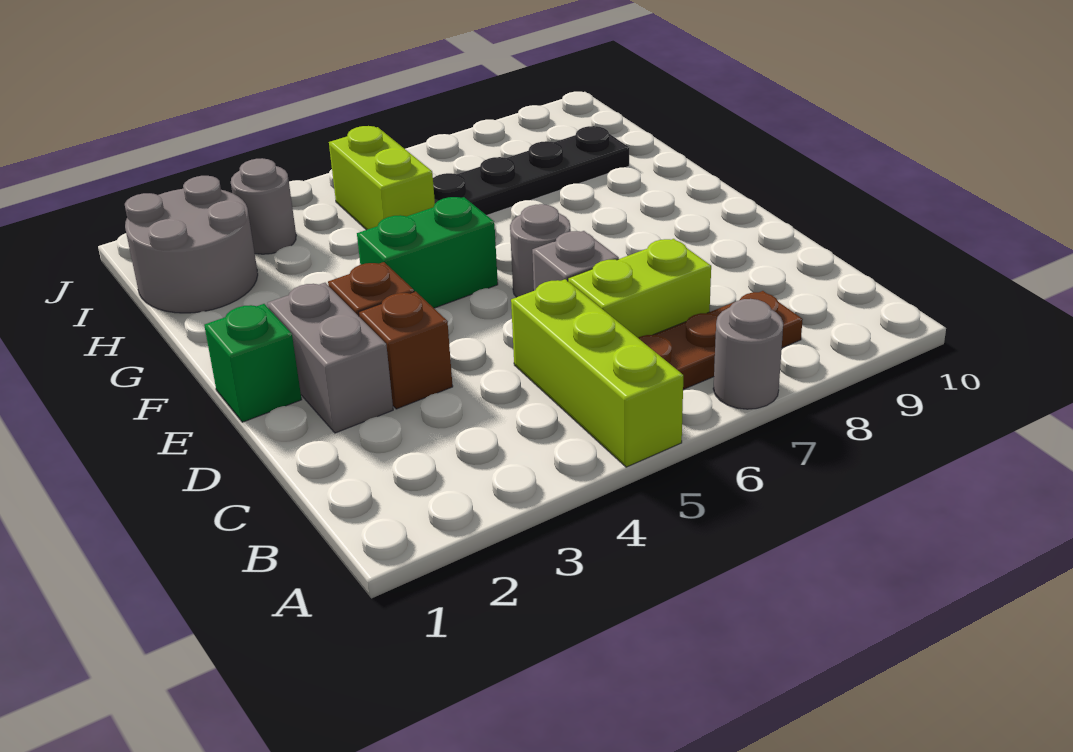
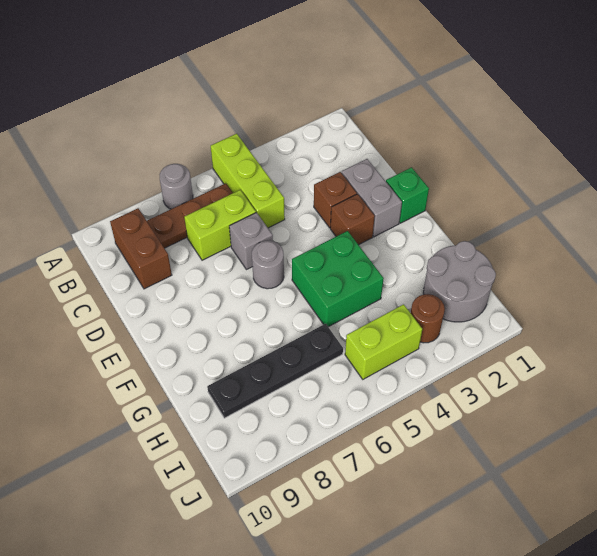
none -> brown brick B9:C9 level 1
green brick F4:F5 level 1 -> green brick F4:G5 level 1
lime brick H5:I5 level 1 -> lime brick I4:I5 level 1
grey round brick I3 level 1 -> brown round brick I3 level 1

